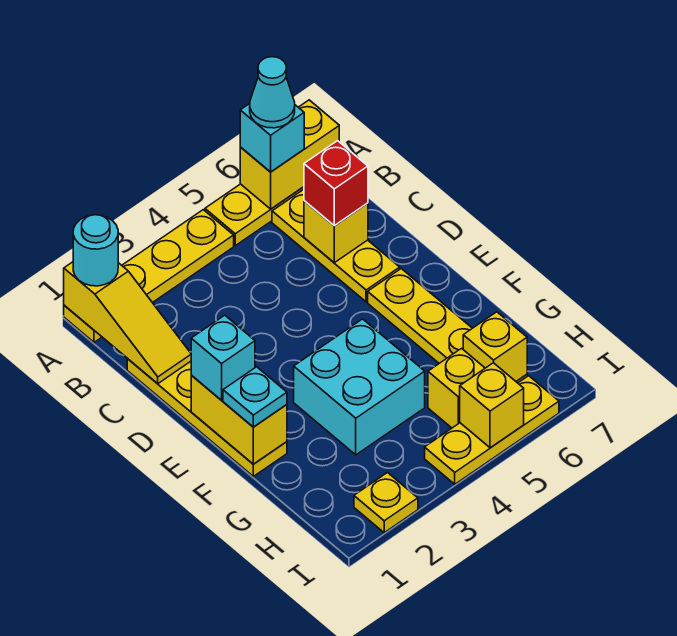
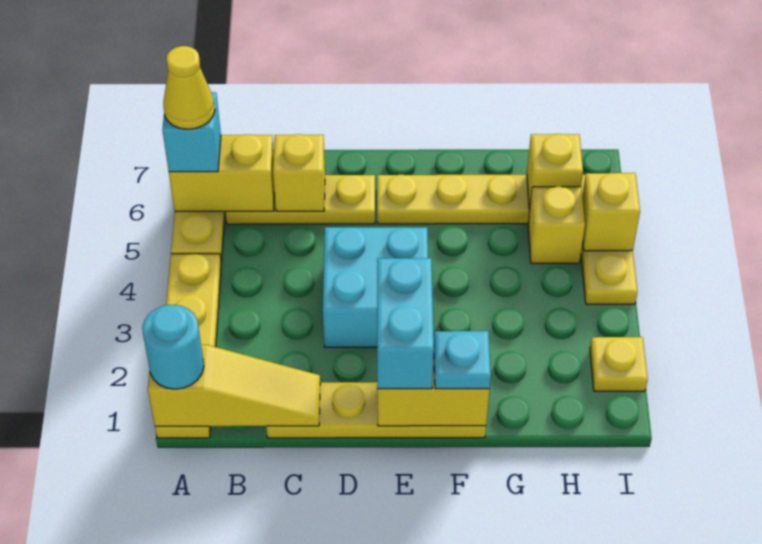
yellow brick A6:A7 level 2 -> yellow brick A6:B6 level 2
cyan cone A6 level 4 -> yellow cone A6 level 4
red brick C6 level 3 -> none
cyan brick E1 level 3 -> cyan brick E1:E2 level 3
cyan brick F3:G4 level 1 -> cyan brick D3:E4 level 1

